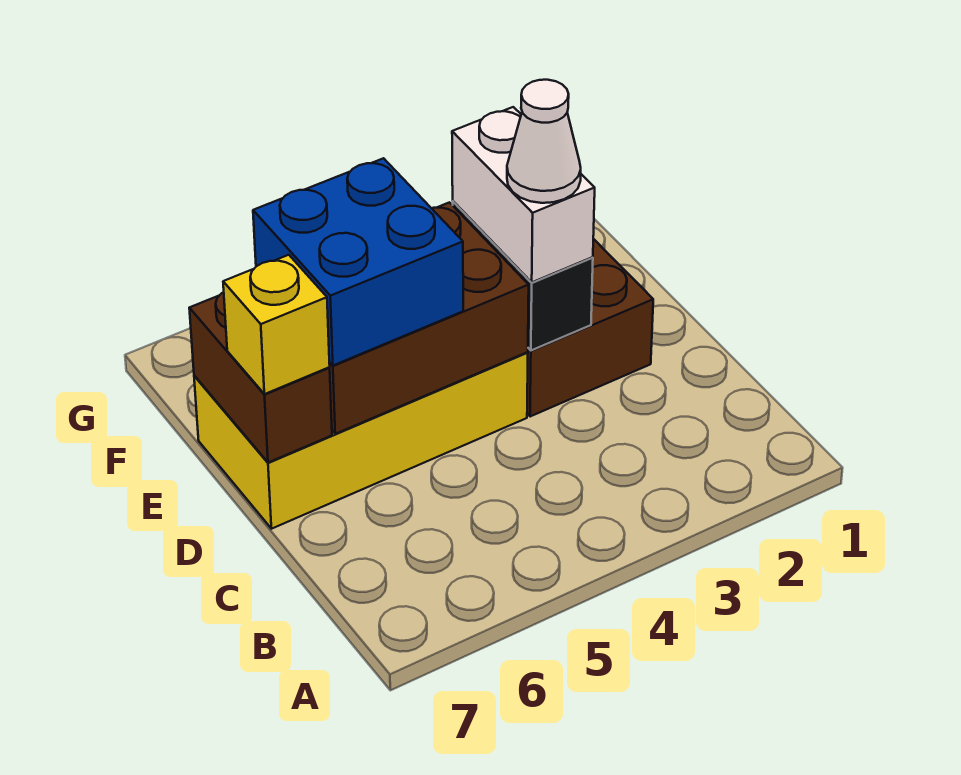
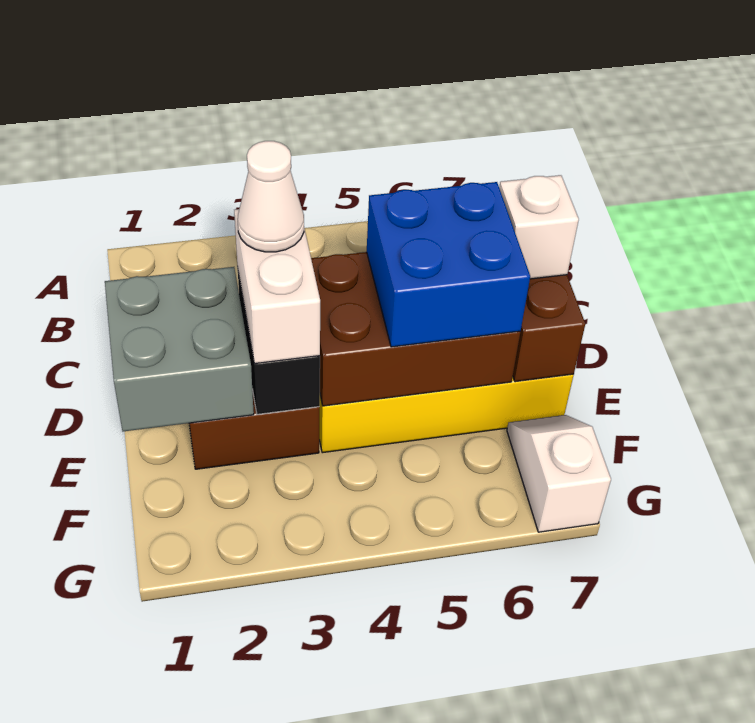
none -> grey brick D1:E2 level 2
yellow brick D7 level 3 -> white brick D7 level 3
none -> white slope F7:G7 level 1 top G

